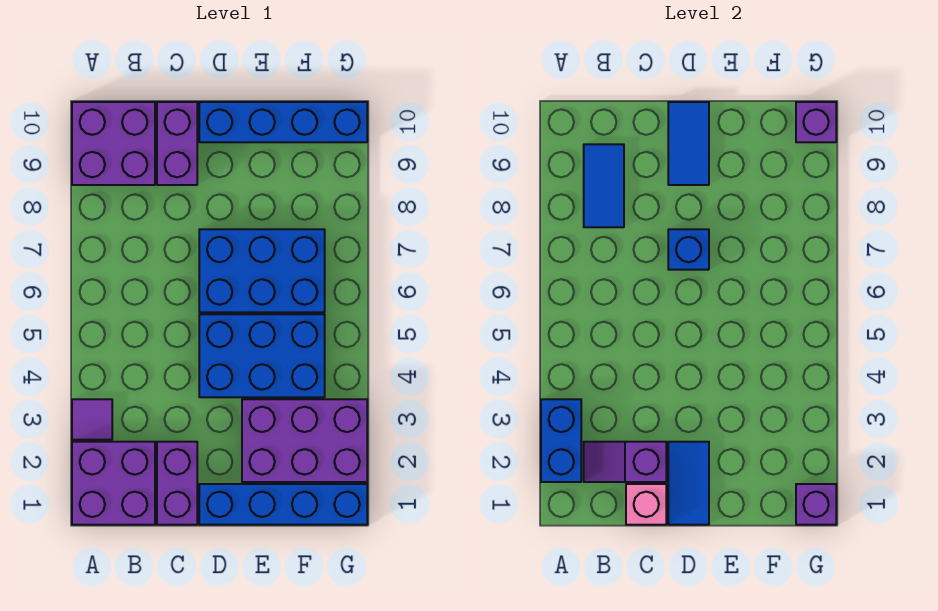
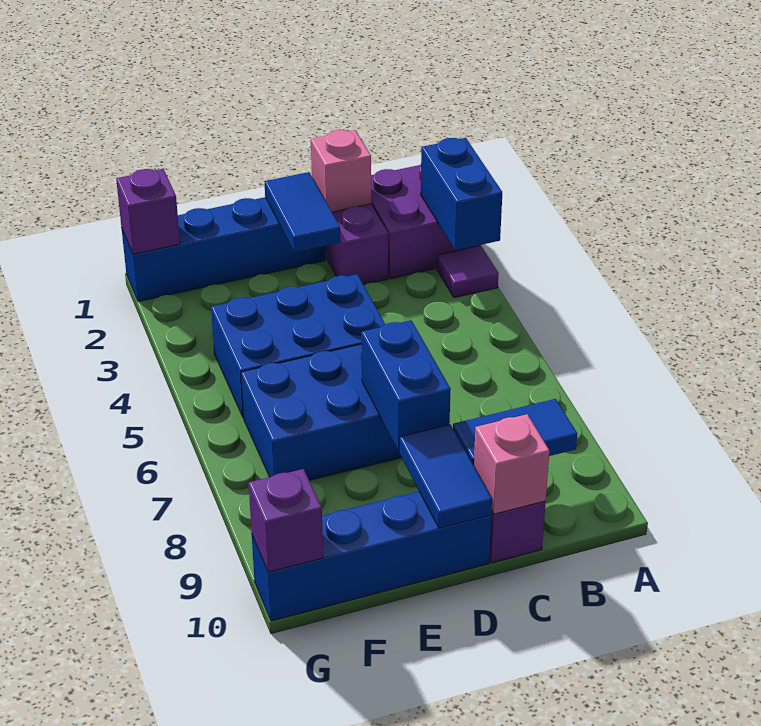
purple brick A9:B10 level 1 -> none
purple slope B2:C2 level 2 top C -> none
blue tile B8:B9 level 2 -> blue tile B9:C9 level 2
none -> pink brick C10 level 2
blue brick D7 level 2 -> blue brick D7:D8 level 2
purple brick E2:G3 level 1 -> none

